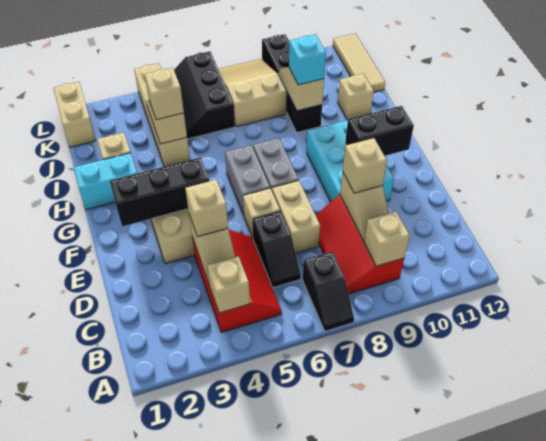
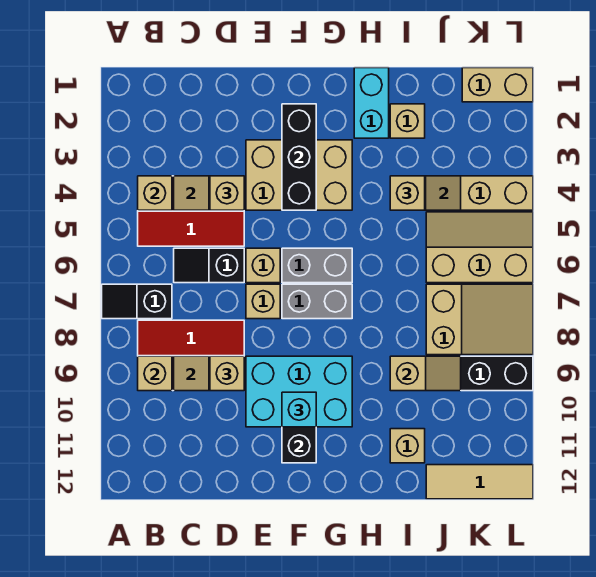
tan brick D7:E7 level 1 -> tan brick E7 level 1
cyan brick I9 level 3 -> cyan brick F10 level 3
black slope J5:L6 level 1 top 6 -> tan slope J5:L6 level 1 top 6

